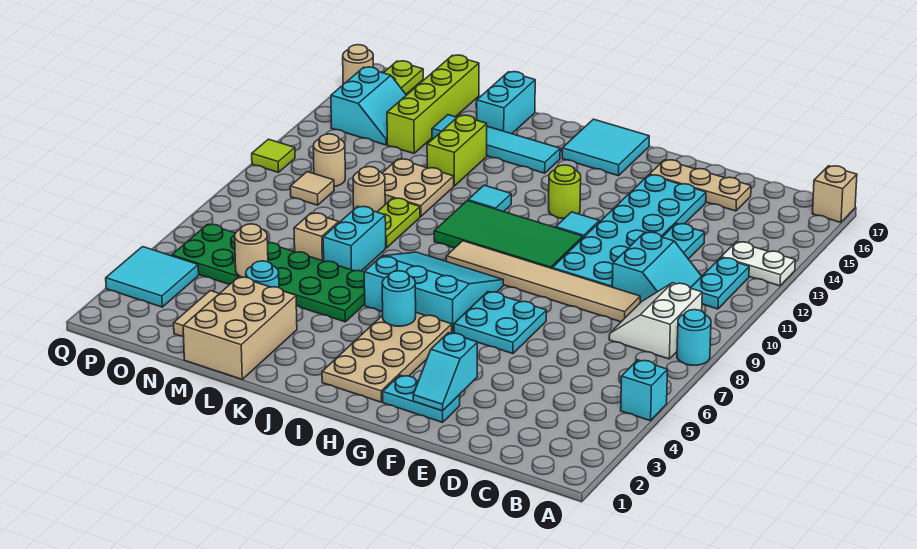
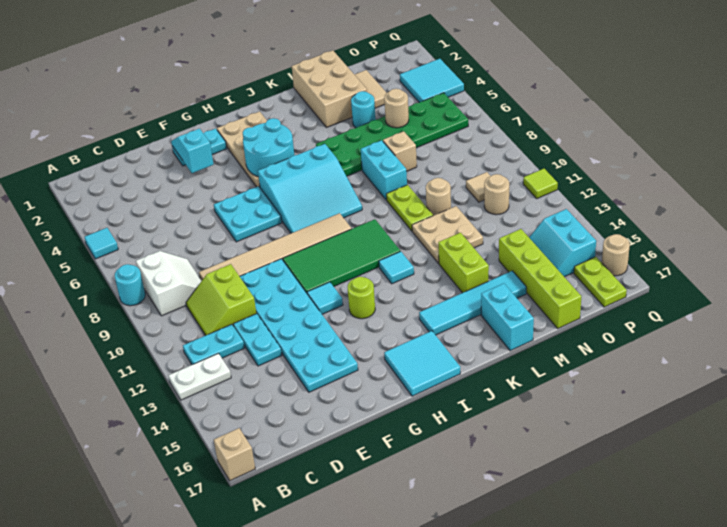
cyan brick A5 level 1 -> cyan tile A5 level 1
cyan plate B11:B12 level 1 -> cyan plate B12:C12 level 1
cyan slope C10:D11 level 1 top D -> lime slope C10:D11 level 1 top D
tan plate D16:F16 level 1 -> none
cyan round brick I5 level 2 -> cyan round brick H4:I5 level 2

